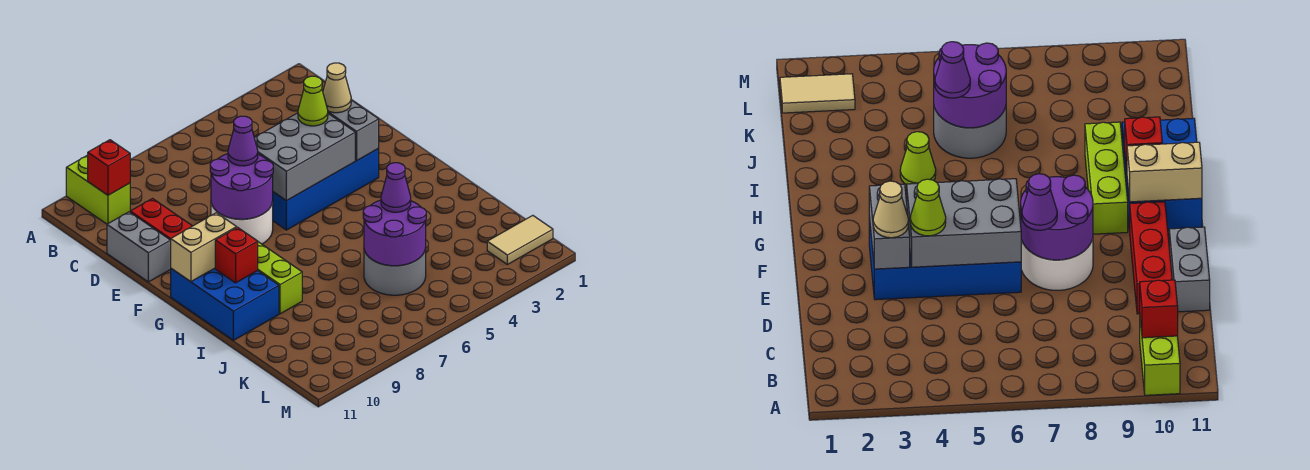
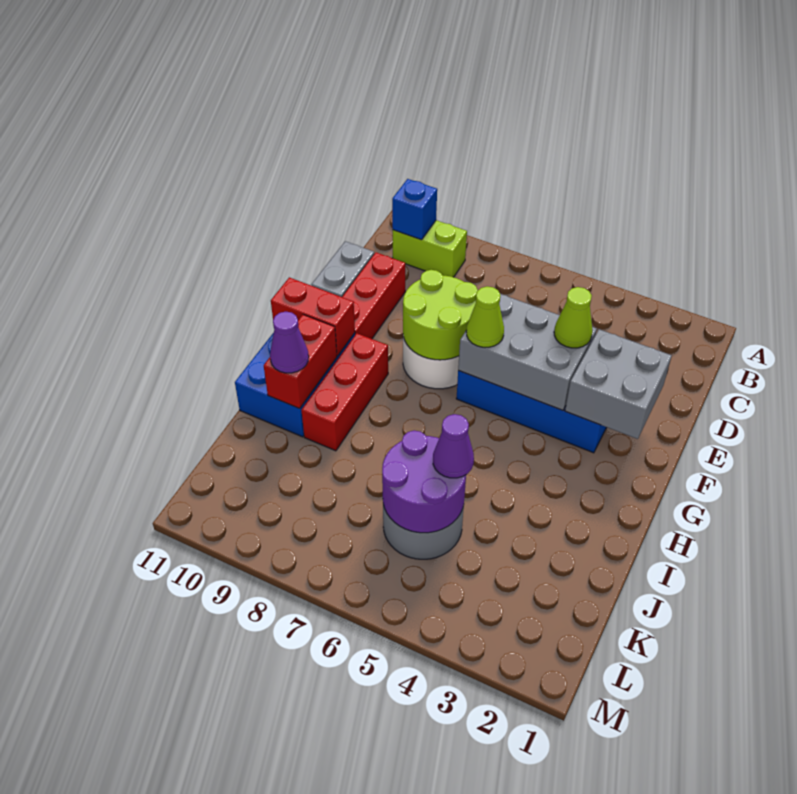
lime brick A10:B10 level 1 -> lime brick B9:B10 level 1
red brick B10 level 2 -> blue brick B10 level 2
grey brick E3:F3 level 2 -> grey brick E2:F3 level 2
tan cone E3 level 3 -> none
purple round brick E7:F8 level 2 -> lime round brick E7:F8 level 2
purple cone E7 level 3 -> purple cone I10 level 3
lime brick G9:I9 level 1 -> red brick G9:I9 level 1
tan brick G10:G11 level 2 -> red brick G10:G11 level 2
red brick H10 level 2 -> red brick H10:I10 level 2
lime cone I4 level 1 -> lime cone F6 level 3
tan tile L1:L2 level 1 -> none

